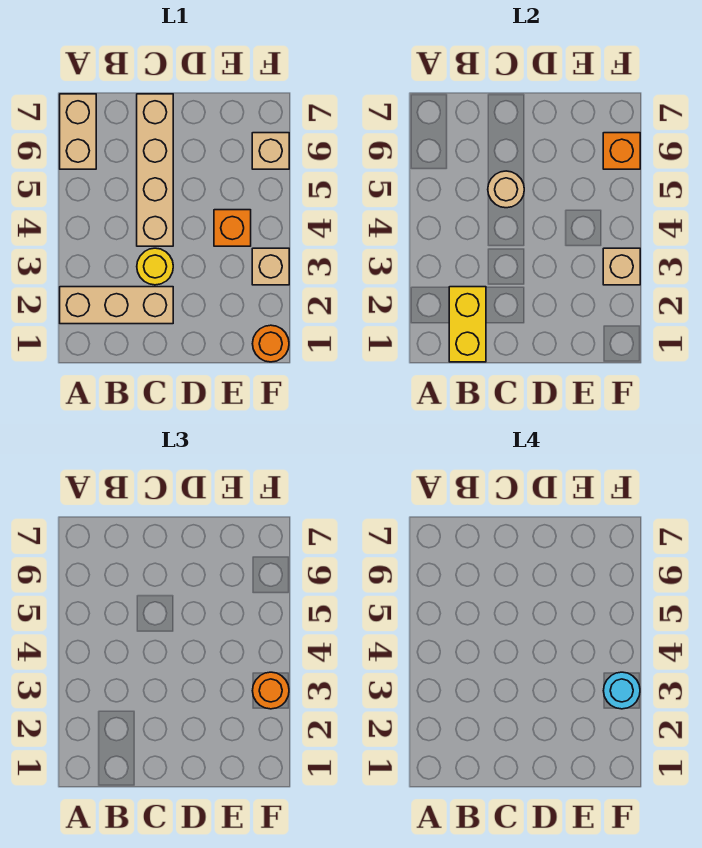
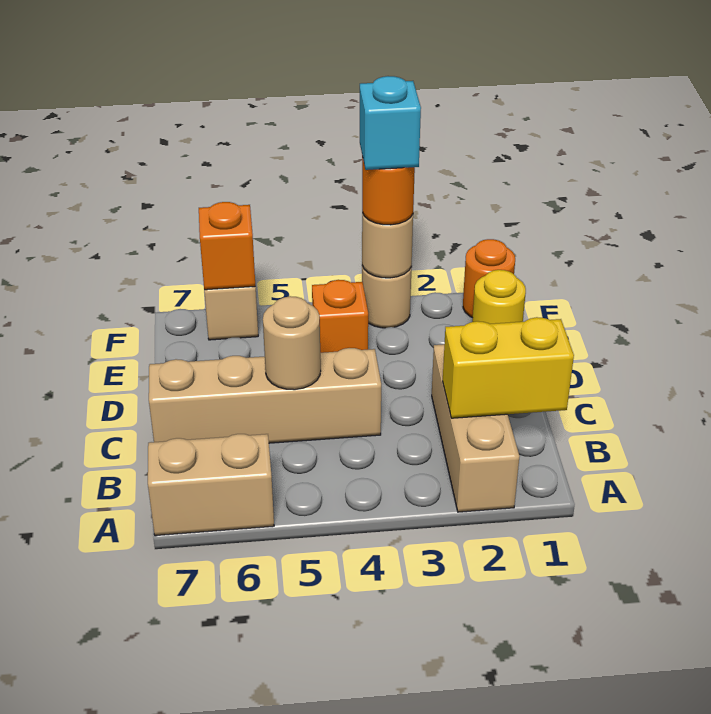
yellow round brick C3 level 1 -> yellow round brick E1 level 1
tan brick F3 level 1 -> tan round brick F3 level 1
tan brick F3 level 2 -> tan round brick F3 level 2
cyan round brick F3 level 4 -> cyan brick F3 level 4

